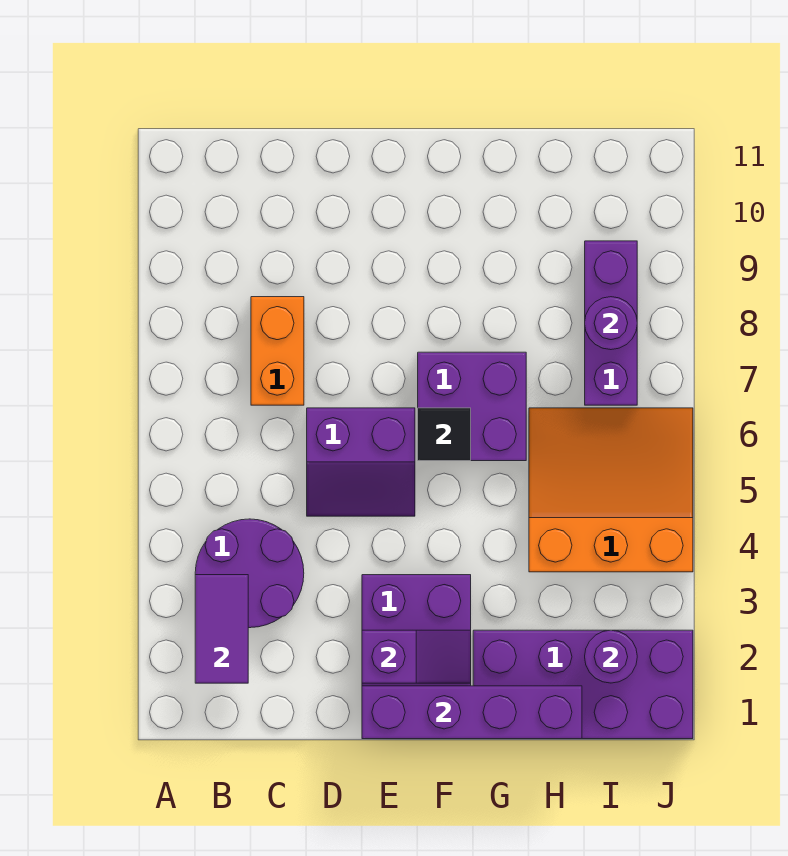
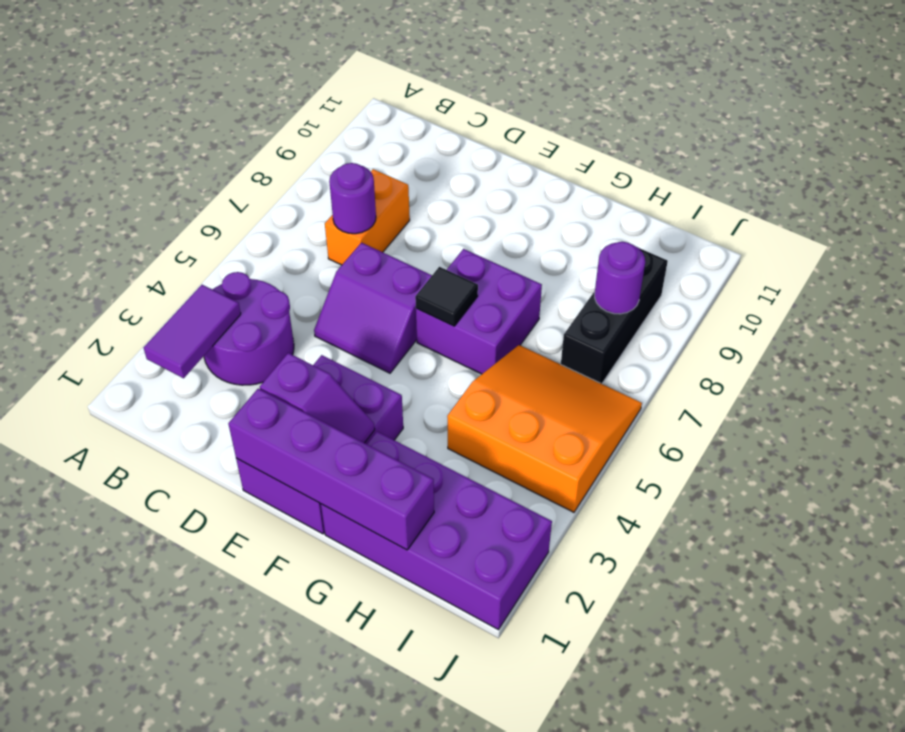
purple round brick I2 level 2 -> purple round brick C7 level 2
purple brick I7:I9 level 1 -> black brick I7:I9 level 1

